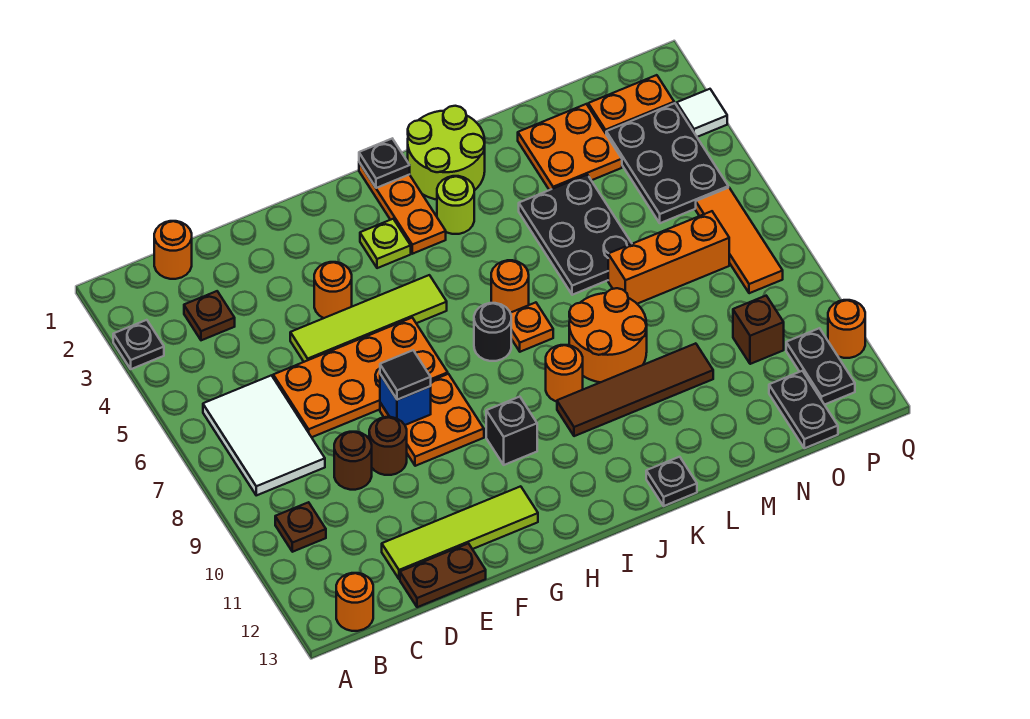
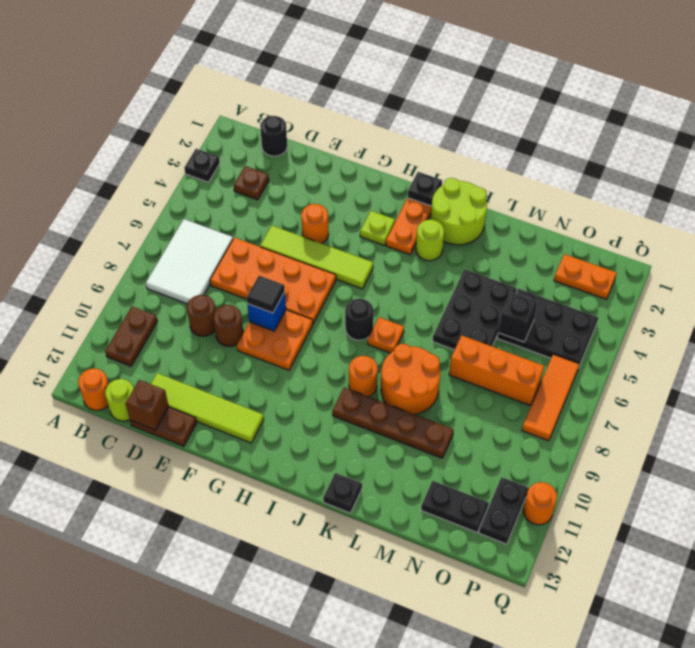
brown plate B10 level 1 -> brown plate B10:B11 level 1
orange round brick C1 level 1 -> black round brick C1 level 1
none -> lime round brick C13 level 1
black brick H10 level 1 -> black brick N5 level 2
orange round brick J6 level 1 -> none
brown tile J10:M10 level 1 -> brown plate J10:M10 level 1
orange plate M2:N3 level 1 -> none
black plate O3:P5 level 1 -> black plate N4:P5 level 1
brown brick O10 level 1 -> brown brick D13 level 2
black plate O12:O13 level 1 -> black plate N12:O12 level 1
white tile Q3 level 1 -> none

